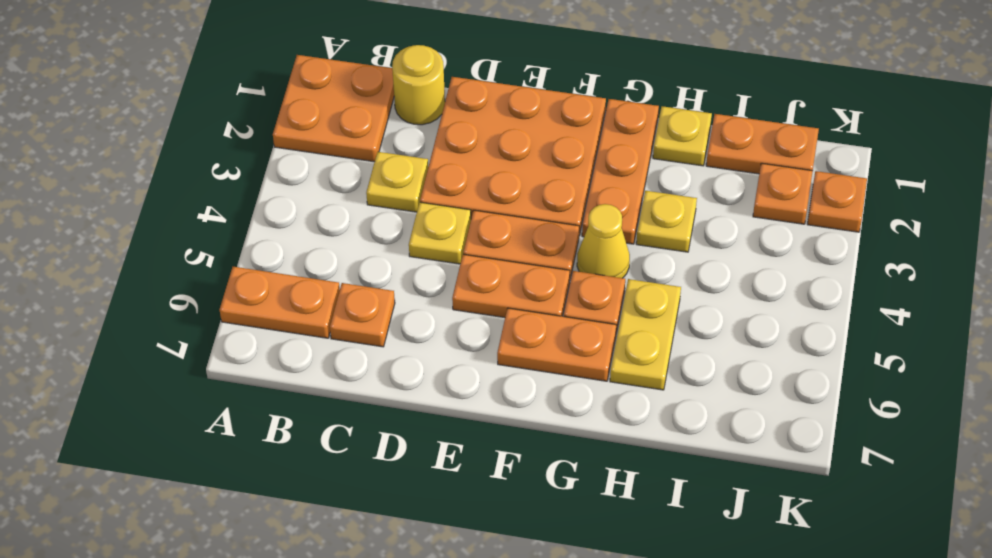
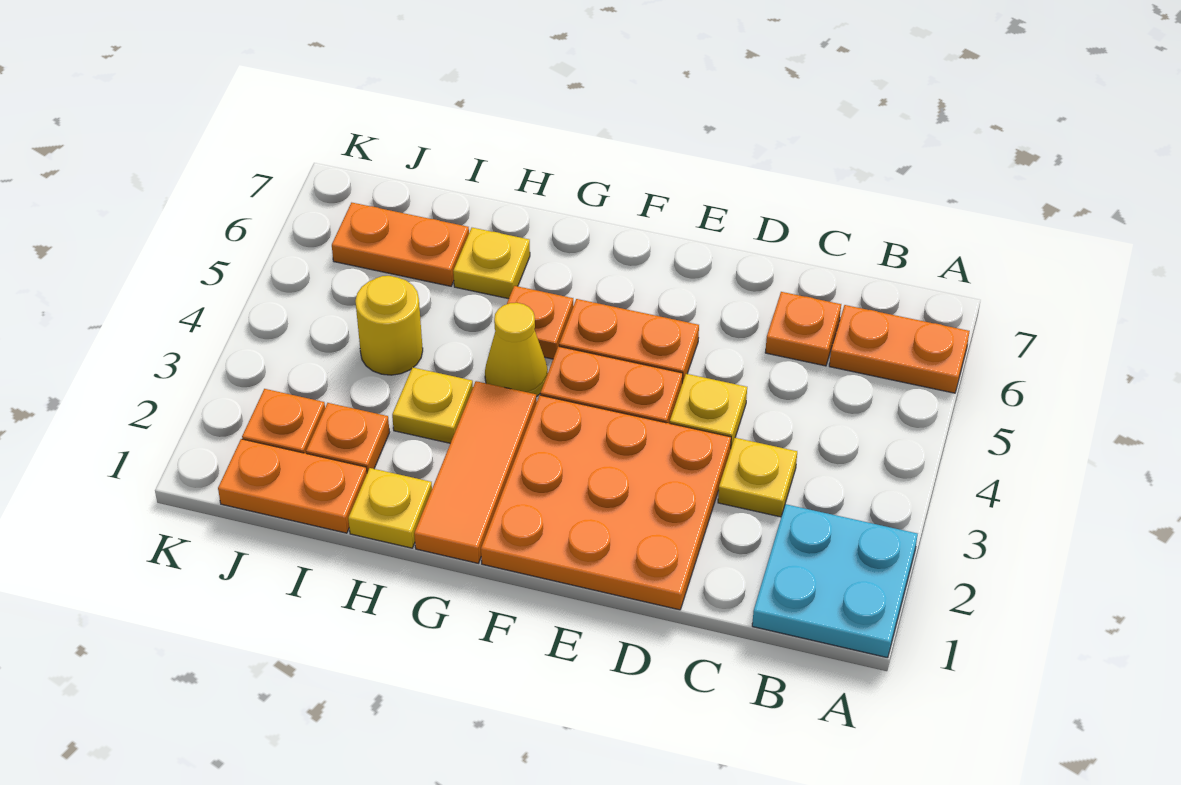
orange plate A1:B2 level 1 -> cyan plate A1:B2 level 1
yellow round brick C1 level 1 -> yellow round brick I4 level 1
orange plate F6:G6 level 1 -> orange plate I6:J6 level 1
orange plate G1:G3 level 1 -> orange tile G1:G3 level 1
yellow plate H5:H6 level 1 -> yellow plate H6 level 1
orange plate K2 level 1 -> orange plate I2 level 1

